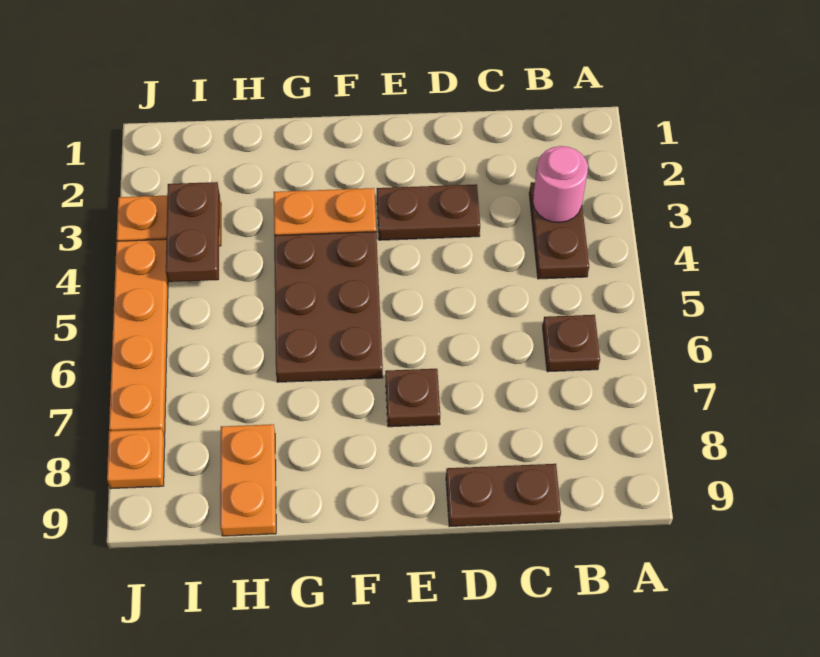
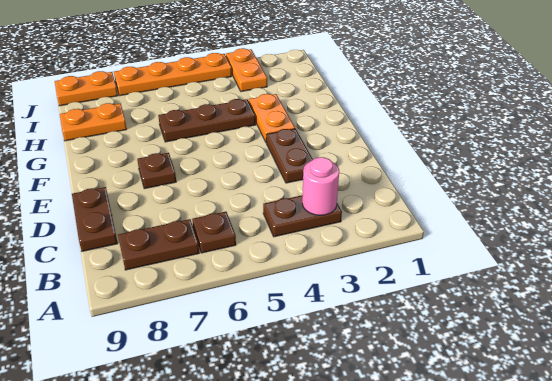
brown plate F4:G6 level 1 -> brown plate G4:G6 level 1
brown plate I3:I4 level 2 -> brown plate B7:B8 level 1
orange plate J8 level 1 -> orange plate J8:J9 level 1

